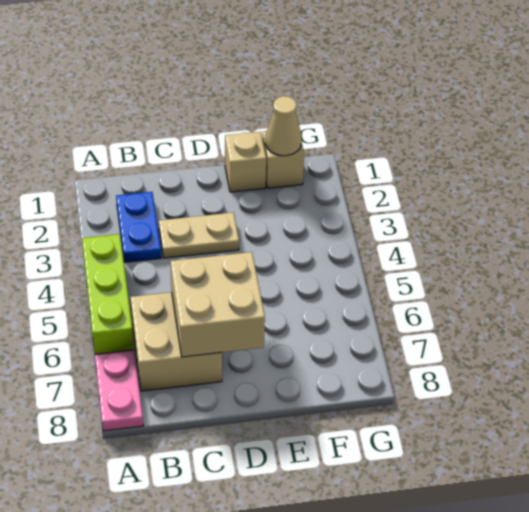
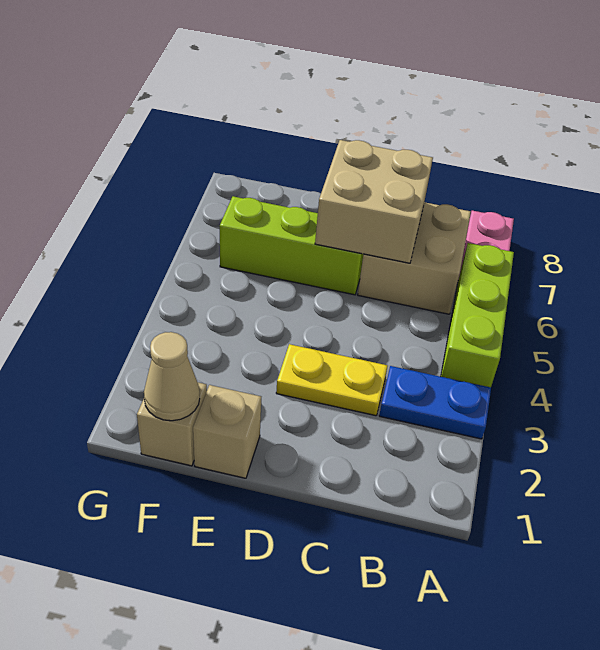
blue plate B2:B3 level 1 -> blue plate A3:B3 level 1
tan plate C3:D3 level 1 -> yellow plate C3:D3 level 1
none -> lime brick D6:F6 level 1

